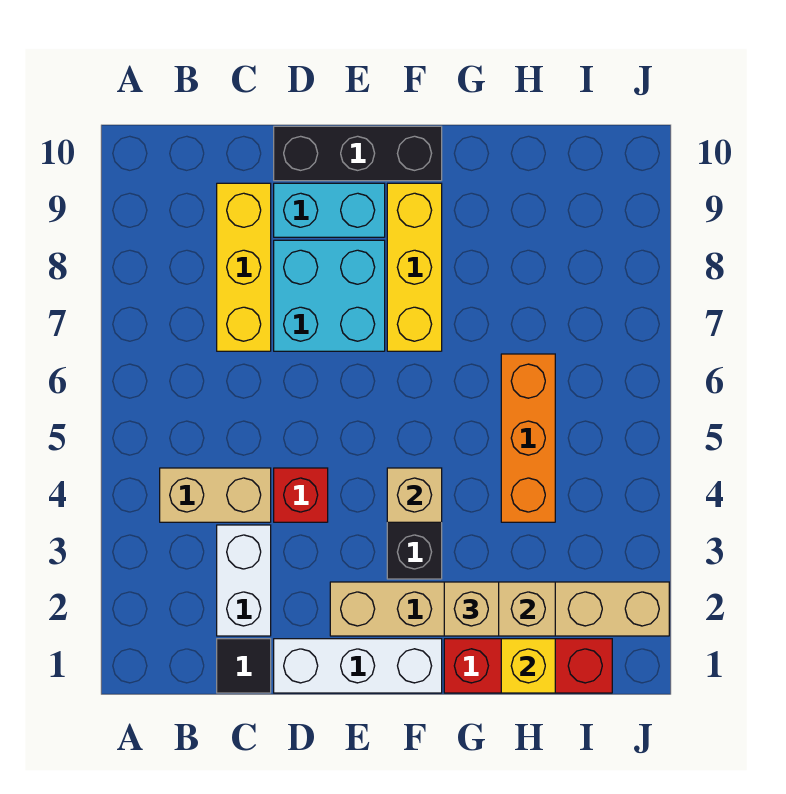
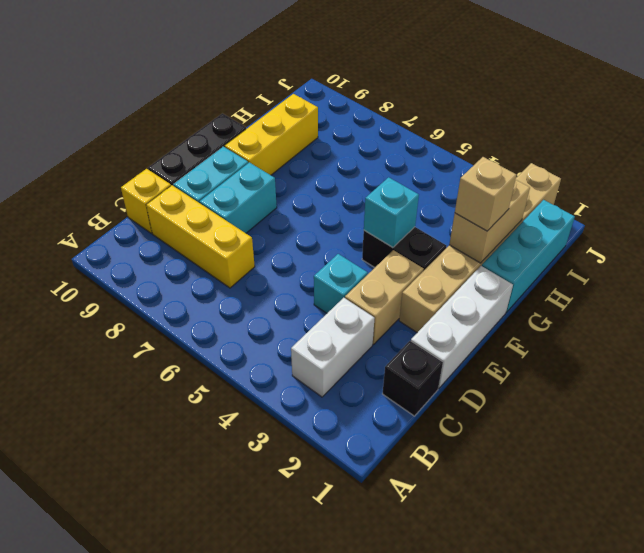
tan brick B4:C4 level 1 -> tan brick D3:E3 level 1
black tile C1 level 1 -> black brick C1 level 1
white brick C2:C3 level 1 -> white brick B3:C3 level 1
red brick D4 level 1 -> cyan brick D4 level 1
cyan brick D7:E8 level 1 -> cyan brick D8:E8 level 1
tan brick F4 level 2 -> cyan brick F4 level 2
yellow brick F7:F9 level 1 -> yellow brick F9:H9 level 1
red brick G1:I1 level 1 -> cyan brick G1:I1 level 1
yellow brick H1 level 2 -> yellow brick C10 level 1
orange brick H4:H6 level 1 -> none

